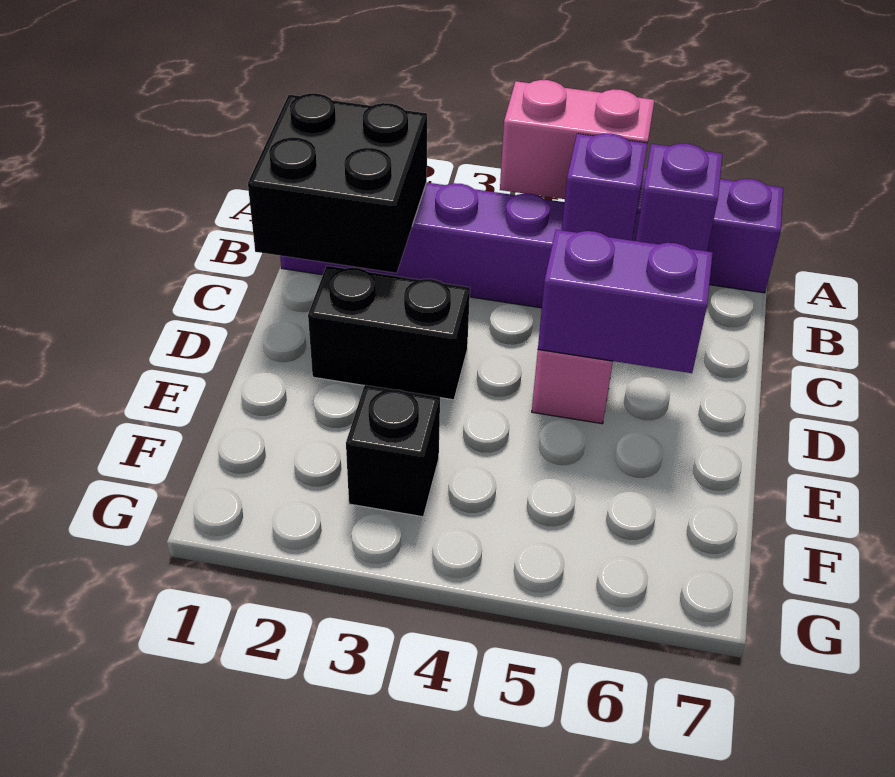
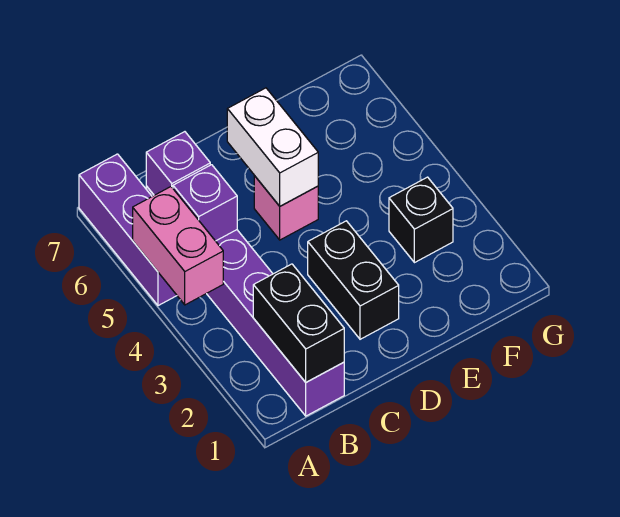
black brick B1:C2 level 2 -> black brick B1:B2 level 2
purple brick D5:D6 level 2 -> white brick D5:D6 level 2

